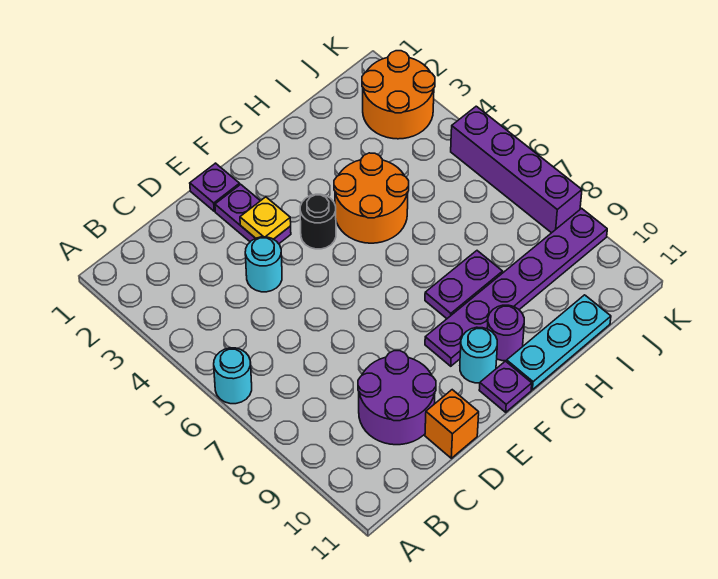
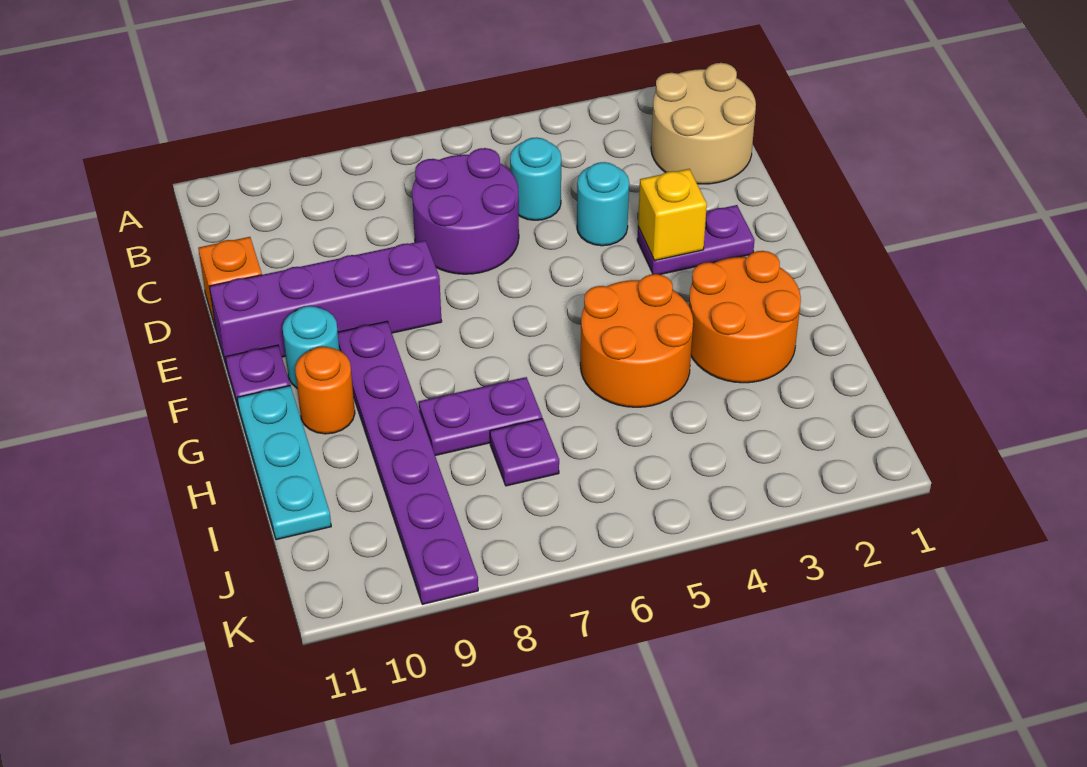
cyan round brick A6 level 1 -> cyan round brick C5 level 1
none -> tan round brick B1:C2 level 1
purple round brick C9:D10 level 1 -> purple round brick C6:D7 level 1
purple plate E1 level 1 -> purple plate I7 level 1
yellow plate E3 level 2 -> yellow brick E3 level 2
black round brick F4 level 1 -> none
purple plate G8:H8 level 1 -> purple plate H7:H8 level 1
purple round brick G10 level 1 -> orange round brick G10 level 1
orange round brick J2:K3 level 1 -> orange round brick G2:H3 level 1
purple brick K5:K8 level 1 -> purple brick E8:E11 level 1

